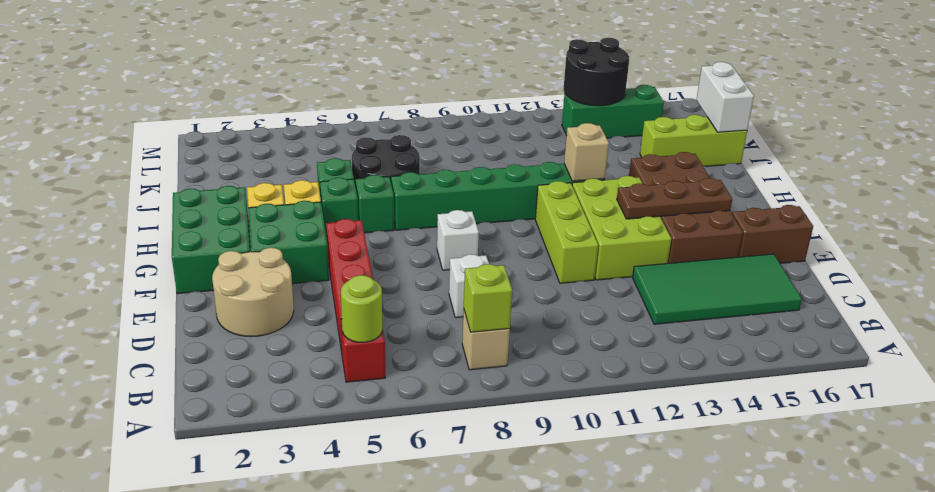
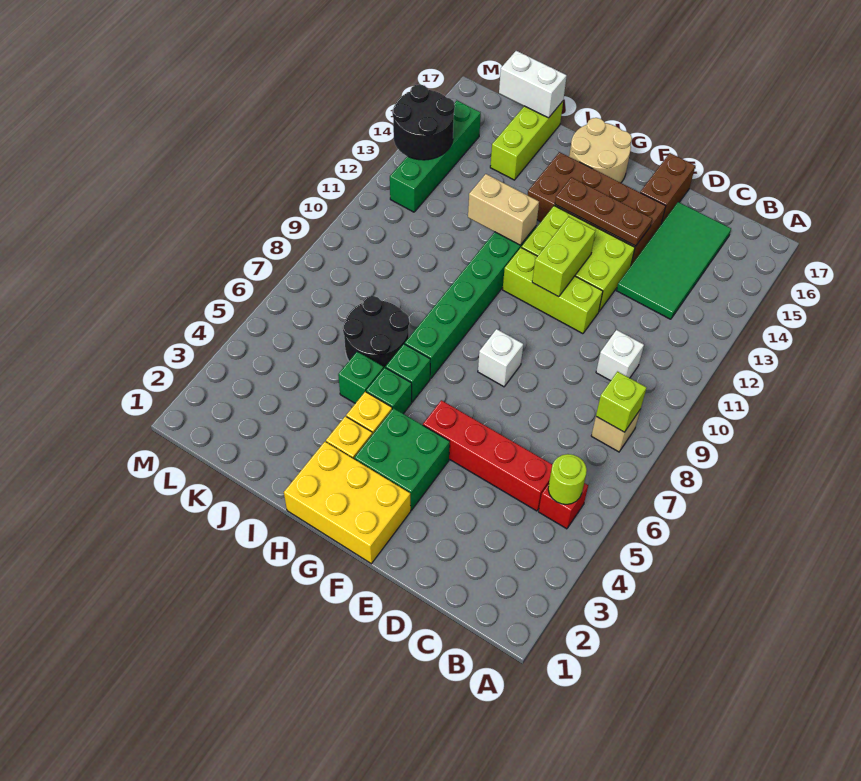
tan round brick D2:E3 level 1 -> tan round brick G16:H17 level 1
white brick D8 level 1 -> white brick C10 level 1
green brick F1:H2 level 1 -> yellow brick F1:H2 level 1
none -> lime brick F11:F12 level 2
brown plate F13:F15 level 2 -> brown plate E14:G14 level 2
tan brick H12 level 2 -> tan brick H12:I12 level 2
green brick L13:L15 level 1 -> green brick L12:L15 level 1

